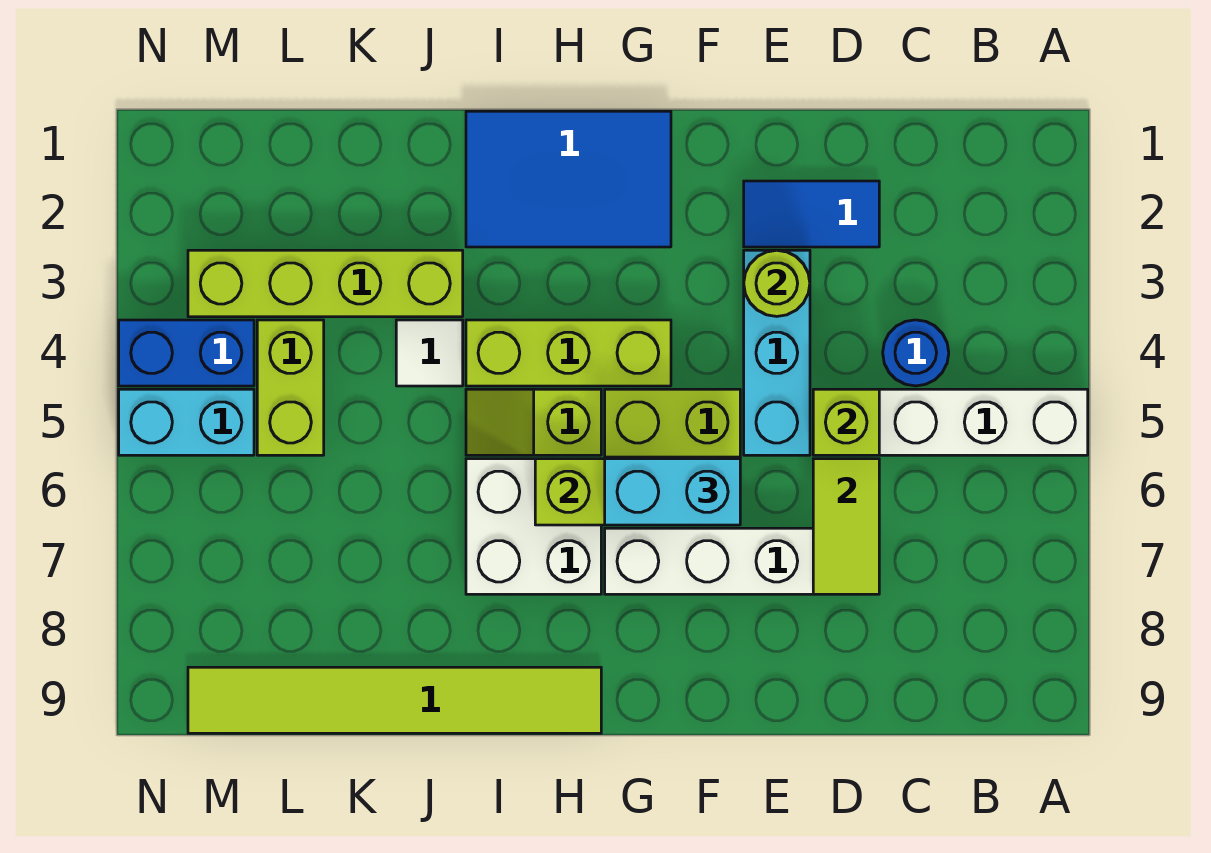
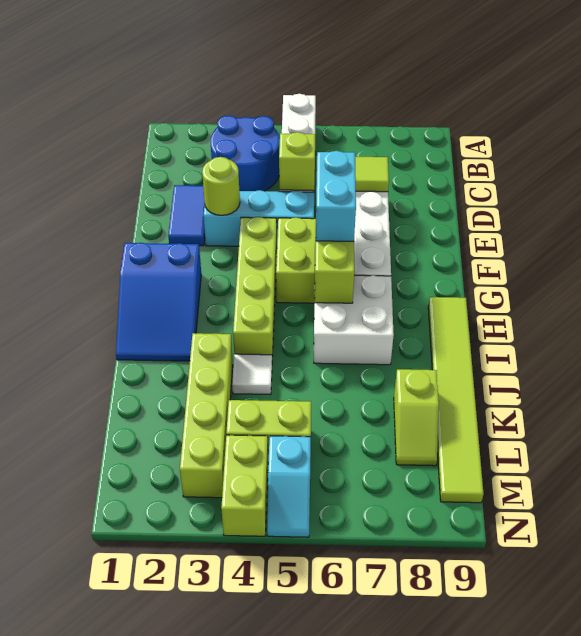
blue round brick C4 level 1 -> blue round brick B3:C4 level 1
blue tile G1:I2 level 1 -> blue slope G1:I2 level 1 top G
lime brick G4:I4 level 1 -> lime brick F4:I4 level 1
lime slope H5:I5 level 1 top H -> lime slope K8:L8 level 1 top K
blue brick M4:N4 level 1 -> lime brick M4:N4 level 1
cyan brick M5:N5 level 1 -> cyan slope M5:N5 level 1 top M

